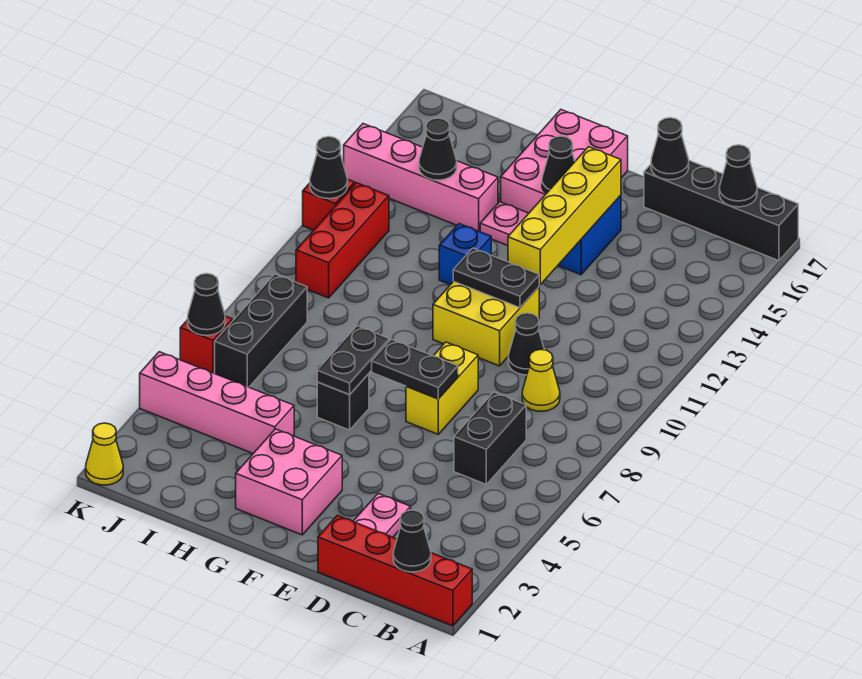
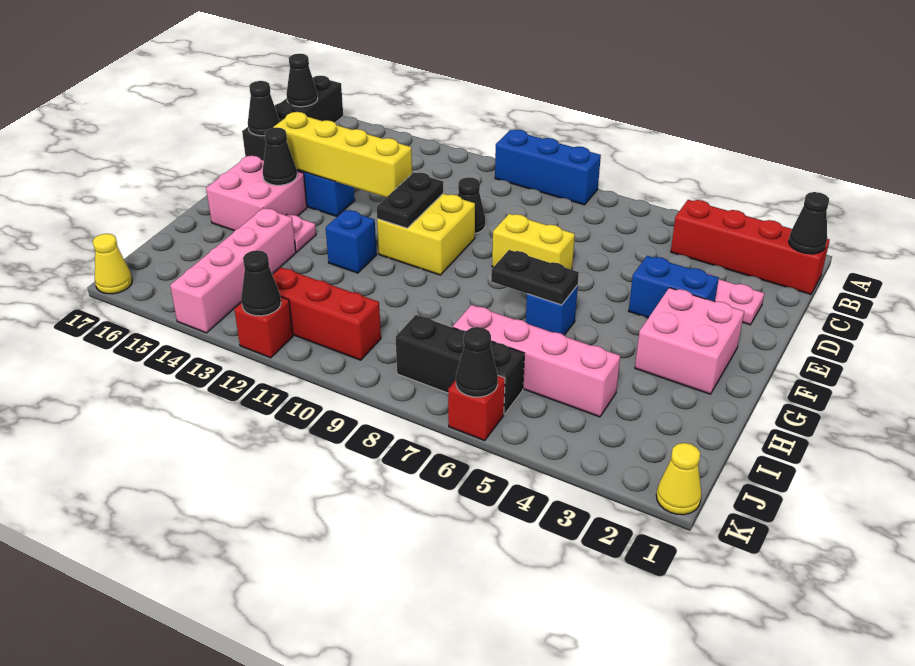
red brick A1:D1 level 1 -> red brick B1:B4 level 1
none -> blue brick A8:A10 level 1
black brick C6:C7 level 1 -> none
yellow cone C9 level 1 -> yellow cone K17 level 1
none -> blue brick E3:E4 level 1
black plate E7:F7 level 2 -> none
pink brick F15:G17 level 1 -> pink brick F15:G16 level 1
black brick G6 level 1 -> blue brick G6 level 1
pink brick H4:K4 level 1 -> pink brick I4:I7 level 1
black cone I14 level 2 -> none

